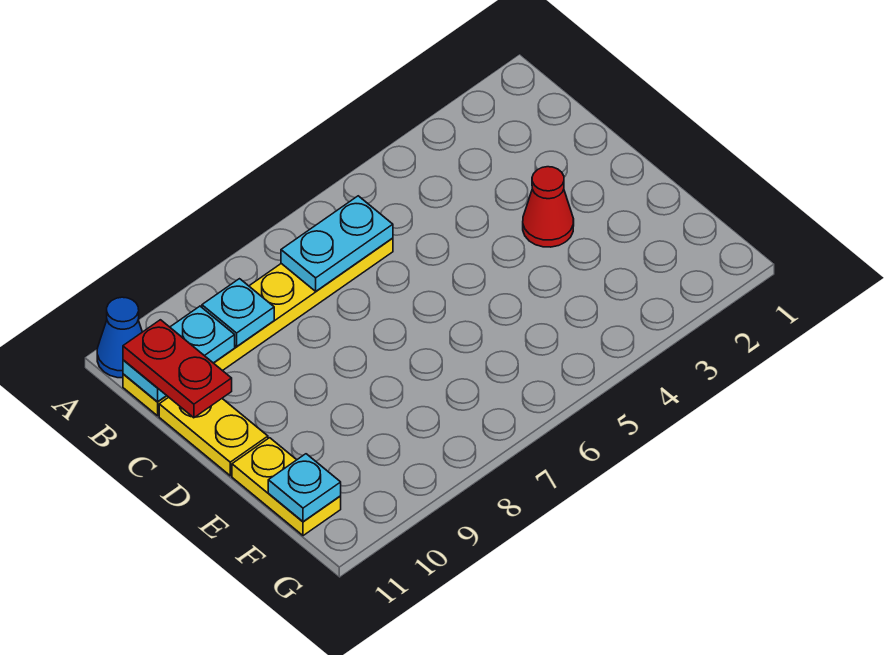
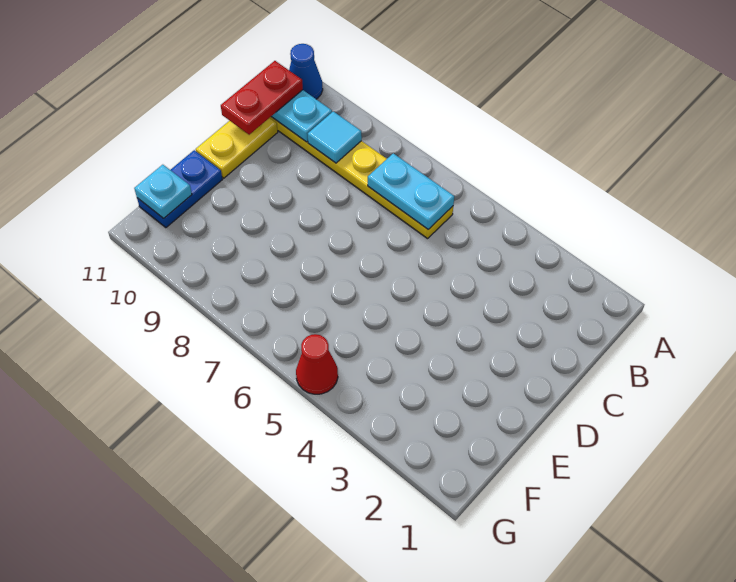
cyan plate B9 level 2 -> cyan tile B9 level 2
red cone D3 level 1 -> red cone G5 level 1
yellow plate E11:F11 level 1 -> blue plate E11:F11 level 1

